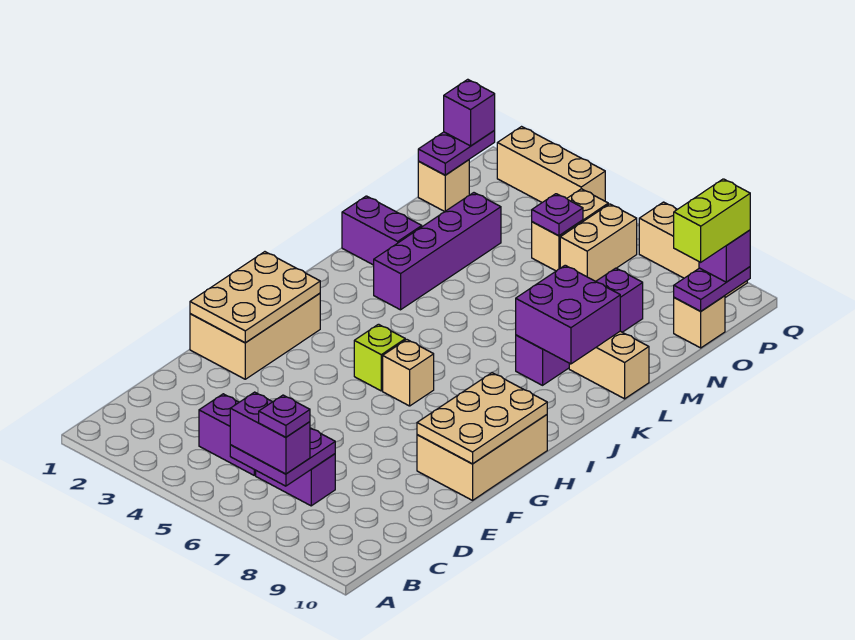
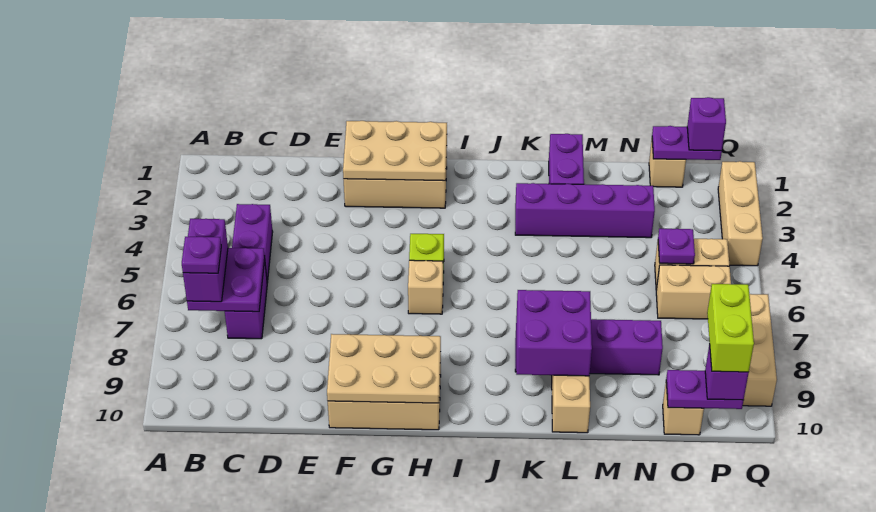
lime brick O10:P10 level 4 -> lime brick P9:P10 level 4

